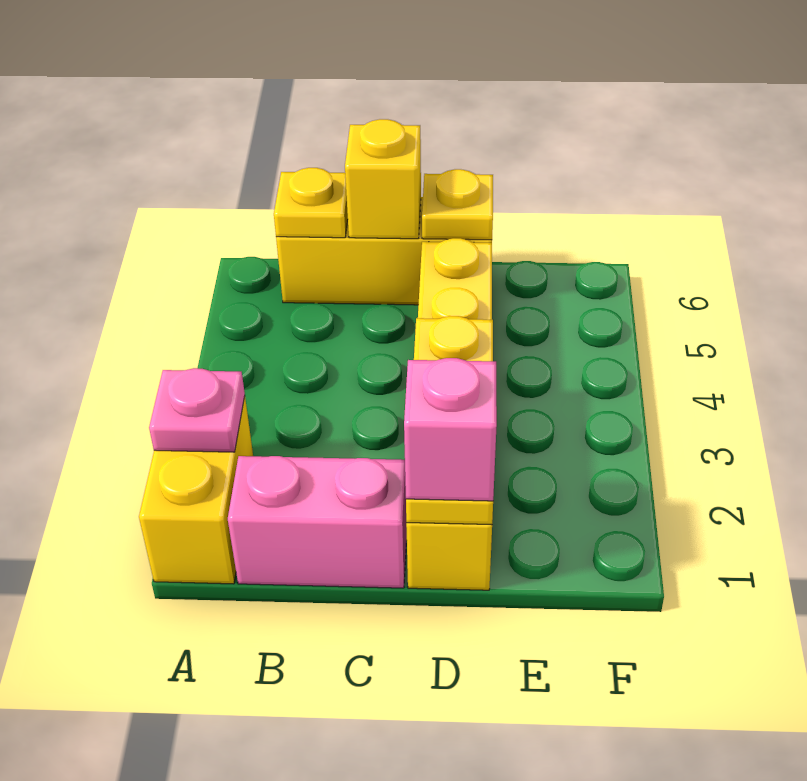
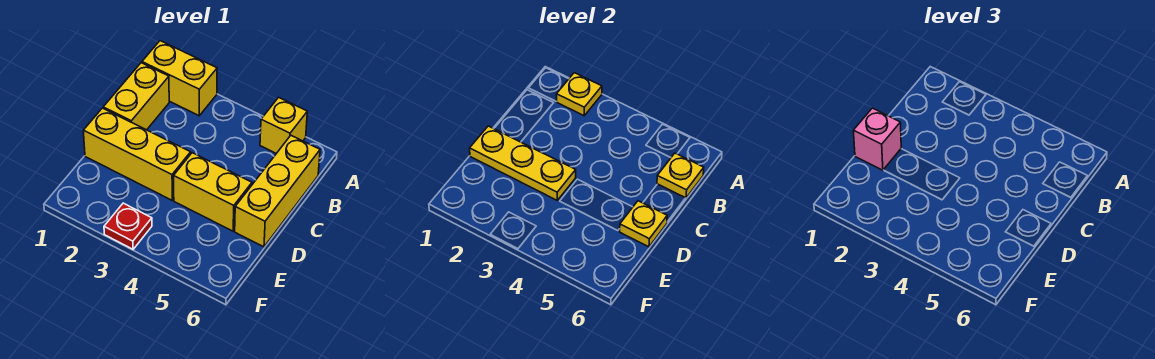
pink plate A2 level 2 -> yellow plate A2 level 2
pink brick B1:C1 level 1 -> yellow brick B1:C1 level 1
yellow brick C6 level 2 -> yellow brick A5 level 1
none -> red plate F3 level 1

